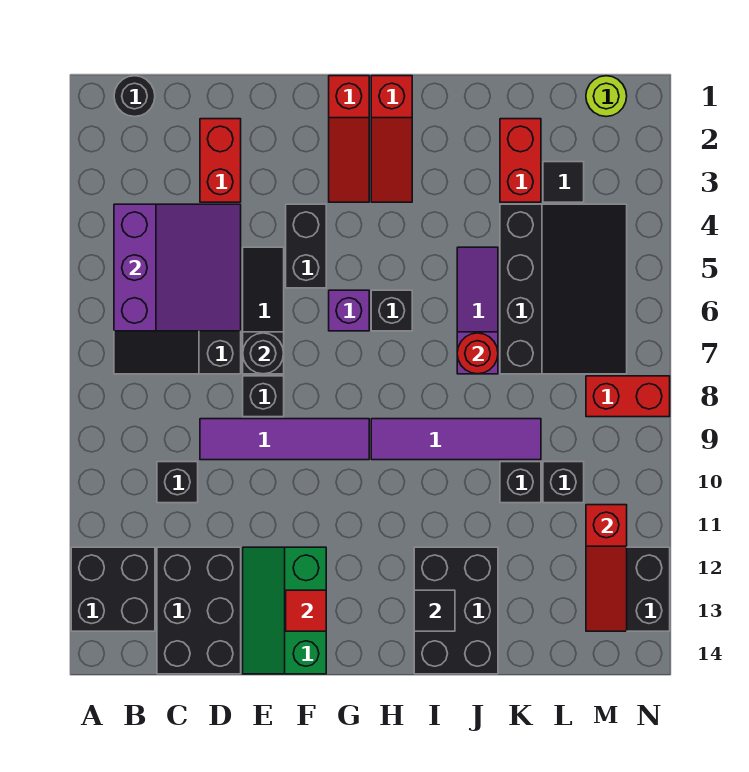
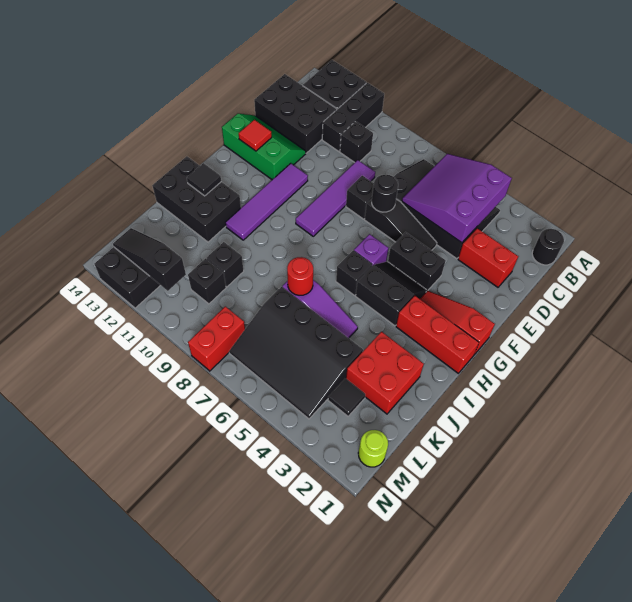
none -> black brick A11:C11 level 1
purple slope B4:D6 level 2 top B -> purple slope B4:D6 level 2 top 4
none -> black slope G4:H5 level 1 top H
red slope H1:H3 level 1 top 1 -> red brick H1:H3 level 1
purple tile H9:K9 level 1 -> purple tile F11:I11 level 1
red brick K2:K3 level 1 -> red brick J2:K3 level 1
red slope M11:M13 level 2 top 11 -> black slope M11:M13 level 2 top 11

